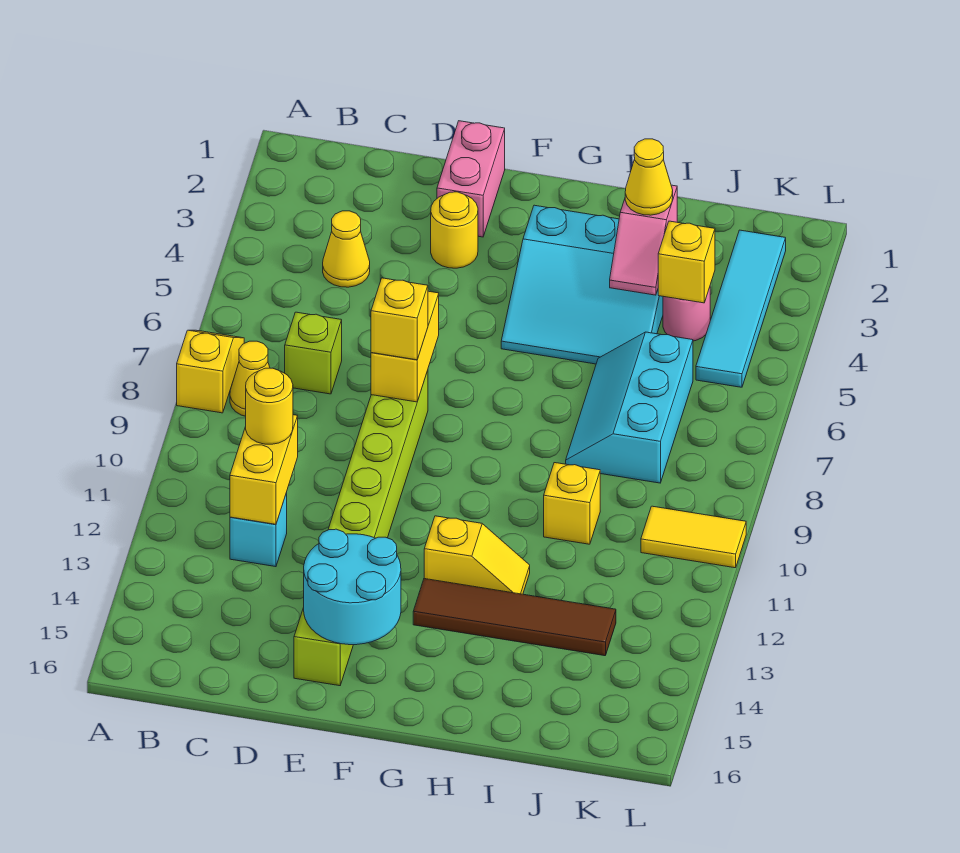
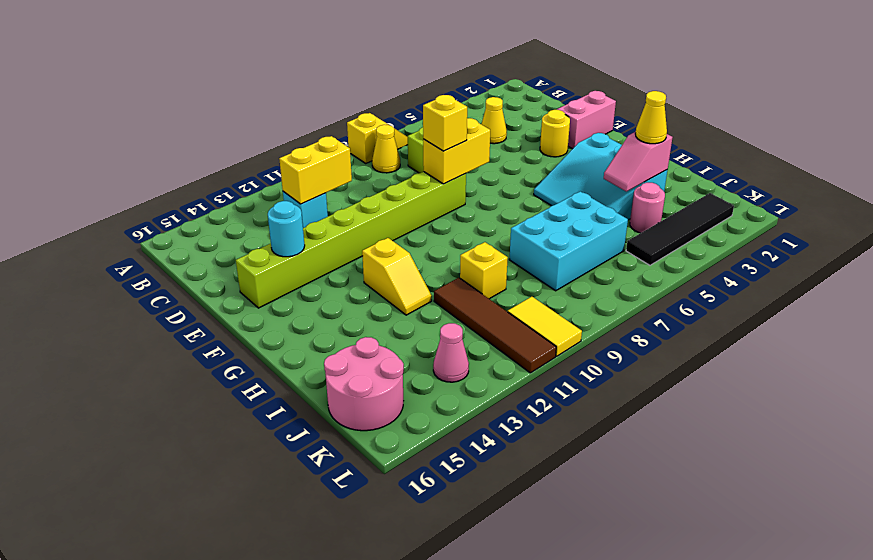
yellow round brick C11 level 3 -> none
cyan round brick E14:F15 level 2 -> cyan round brick E14 level 2
brown tile G13:J13 level 1 -> brown tile I11:L11 level 1
cyan slope I6:J8 level 1 top J -> cyan brick I6:J8 level 1
yellow brick J4 level 2 -> none
none -> pink round brick J15:K16 level 1
cyan tile K2:K5 level 1 -> black tile K2:K5 level 1
none -> pink cone K13 level 1

